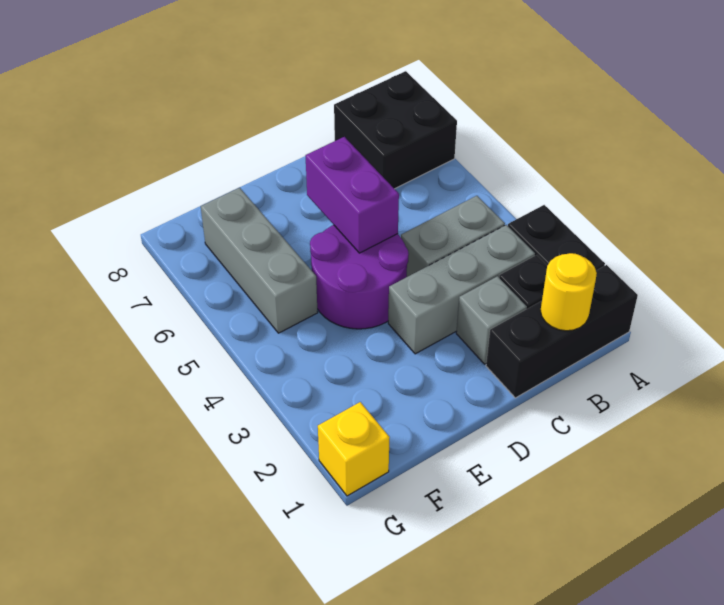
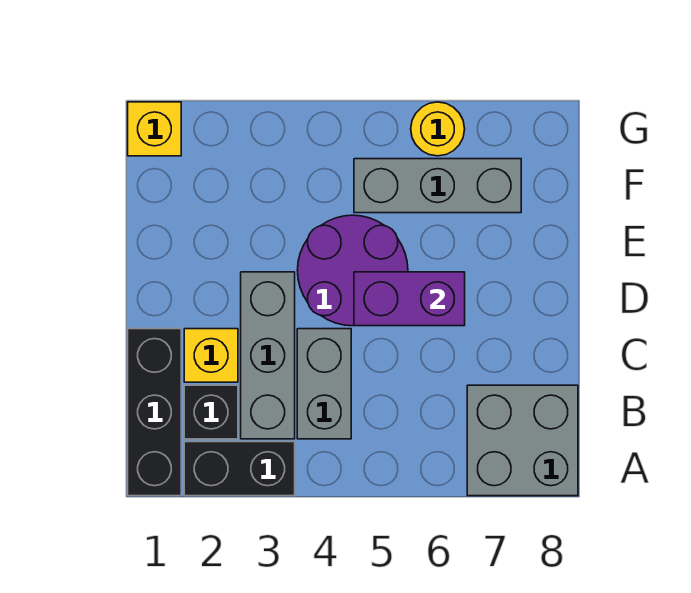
black brick A7:B8 level 1 -> grey brick A7:B8 level 1
yellow round brick B1 level 2 -> yellow round brick G6 level 1
grey brick C2 level 1 -> yellow brick C2 level 1

